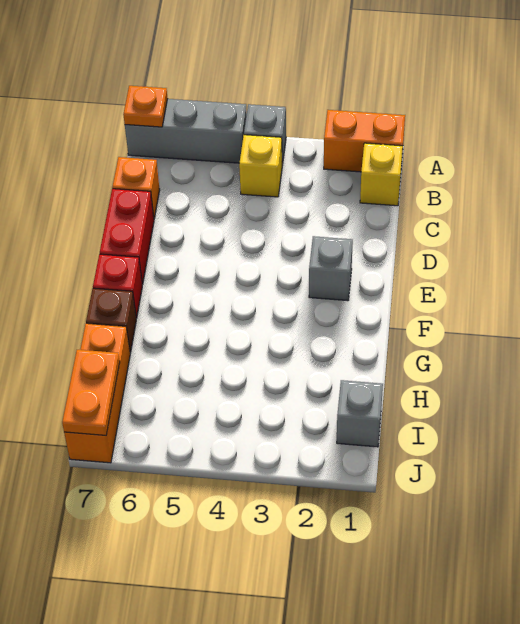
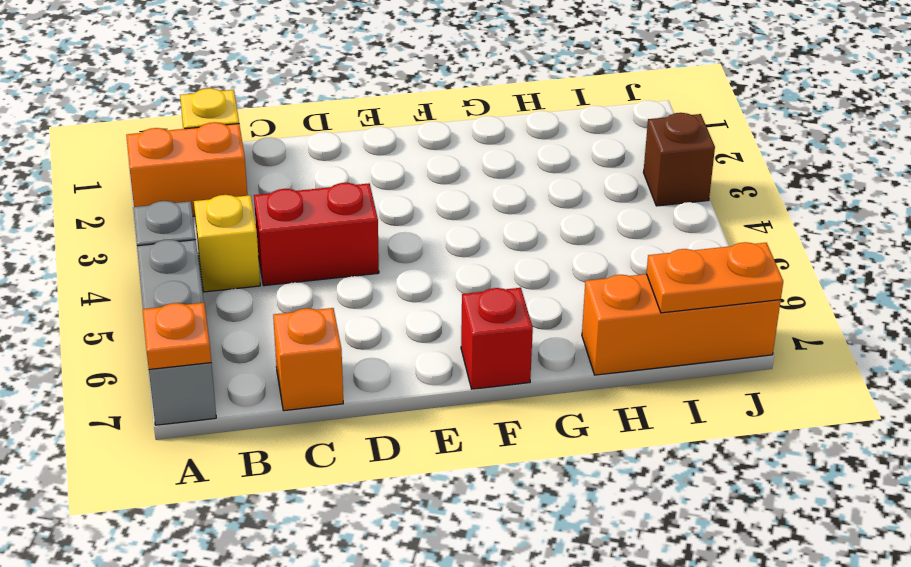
orange brick A1:A2 level 1 -> orange brick A2:B2 level 1
red brick D7:E7 level 1 -> red brick C4:D4 level 1
grey brick E2 level 1 -> none
brown brick G7 level 1 -> brown brick J3 level 1
grey brick I1 level 1 -> none

